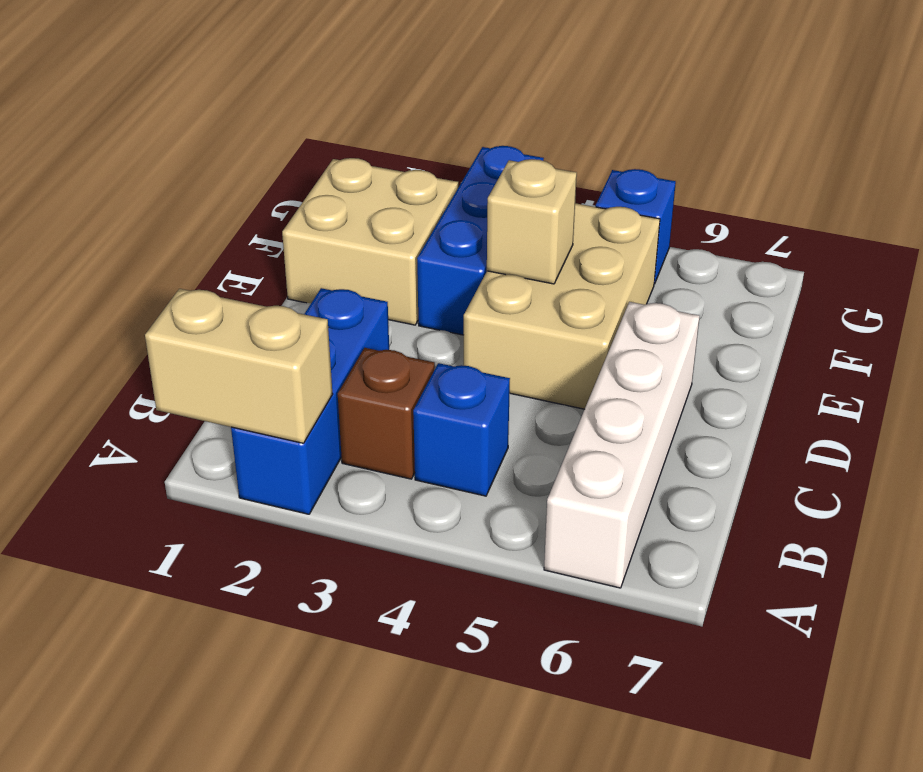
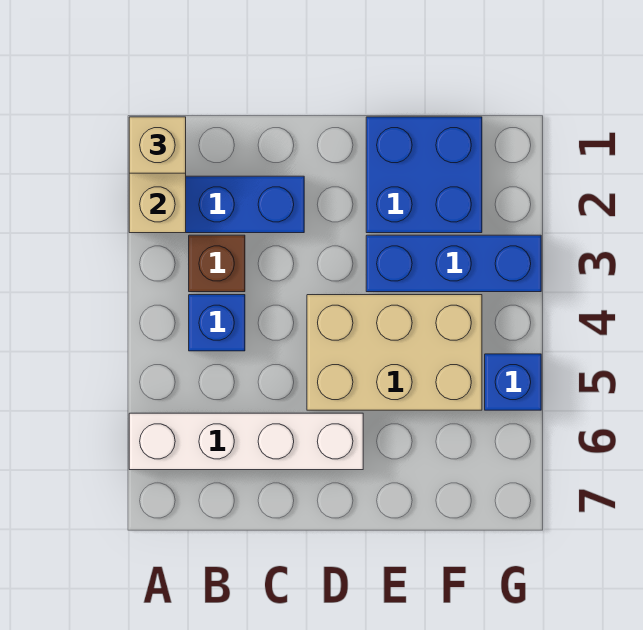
tan brick E1:F2 level 1 -> blue brick E1:F2 level 1
tan brick E4 level 2 -> tan brick A1 level 3

